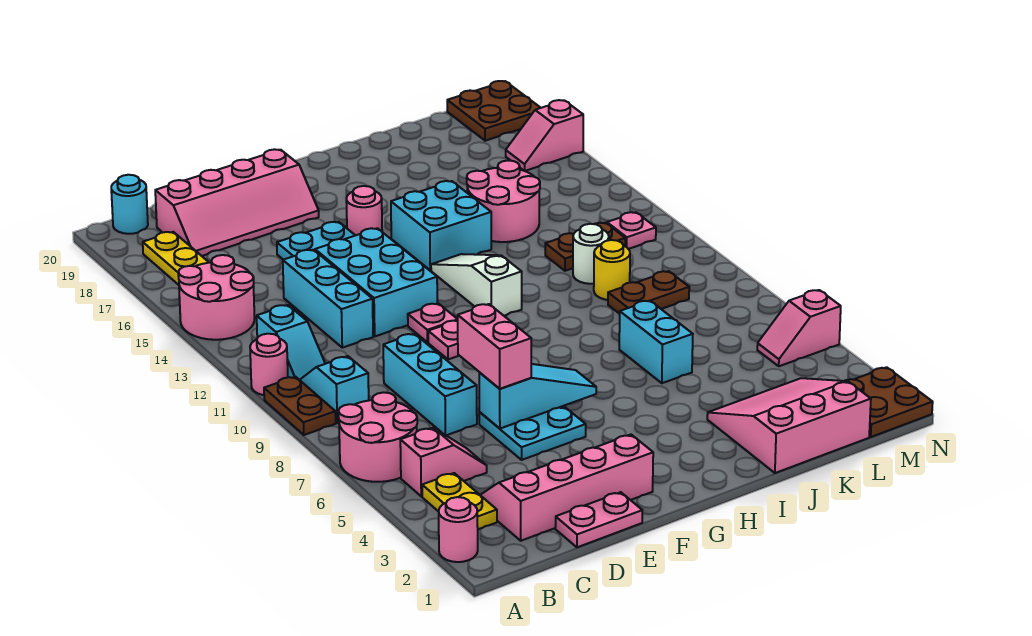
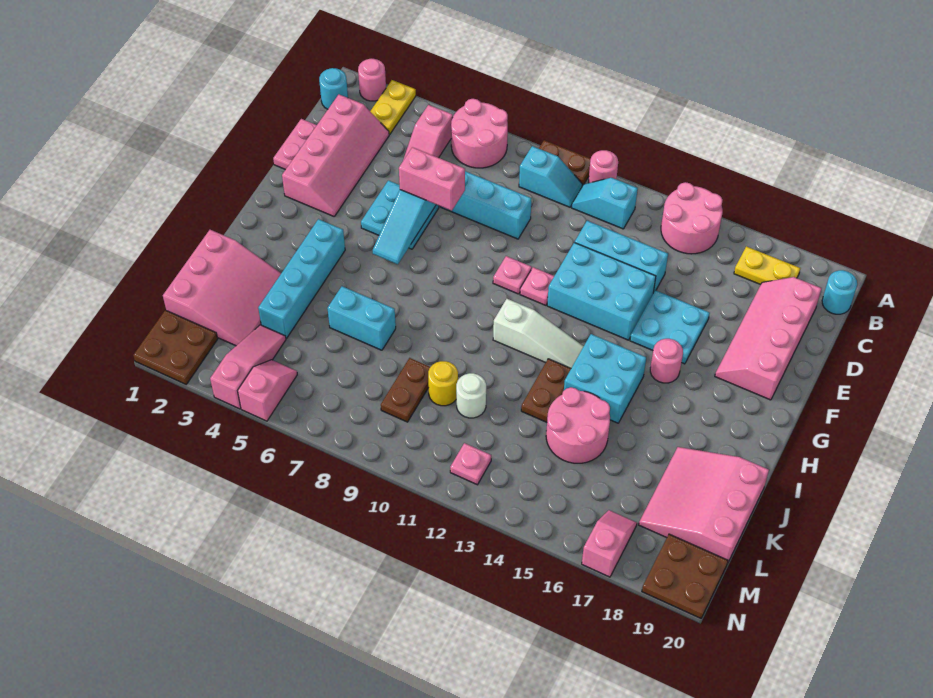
none -> cyan round brick B1 level 1
yellow plate B3:B4 level 1 -> yellow plate A3:B3 level 1
none -> cyan brick H4:K4 level 1
none -> pink slope J18:L20 level 1 top 20
brown plate K12:L12 level 1 -> brown plate I13:J13 level 1
none -> pink slope L4:N4 level 1 top N

